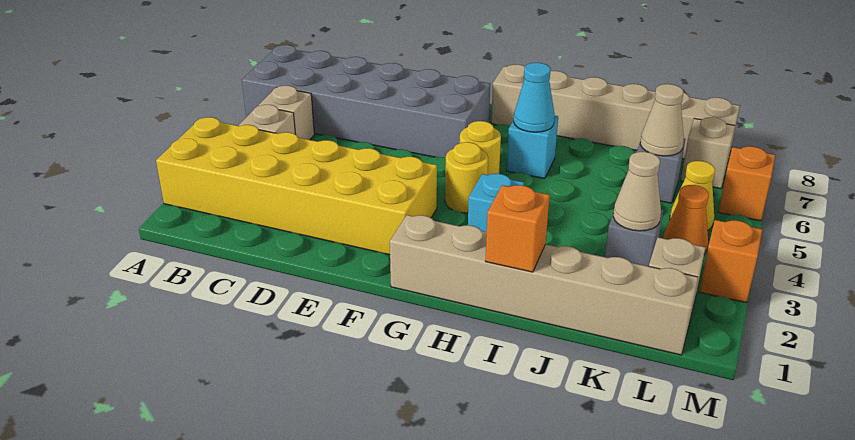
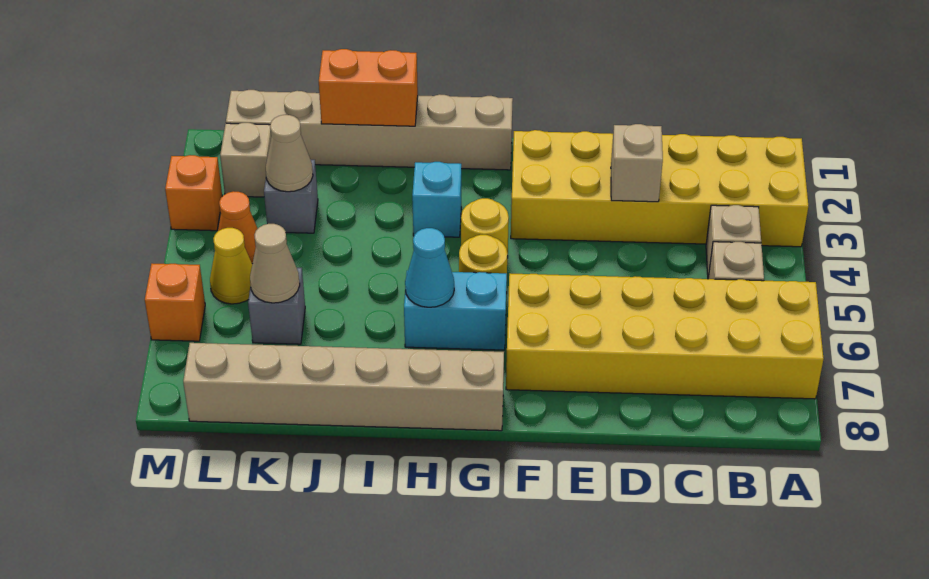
grey brick A6:F7 level 1 -> yellow brick A6:F7 level 1
cyan brick H6 level 1 -> cyan brick G6:H6 level 1
orange brick I1 level 2 -> orange brick I1:J1 level 2
tan brick L7 level 1 -> tan brick D3 level 2

